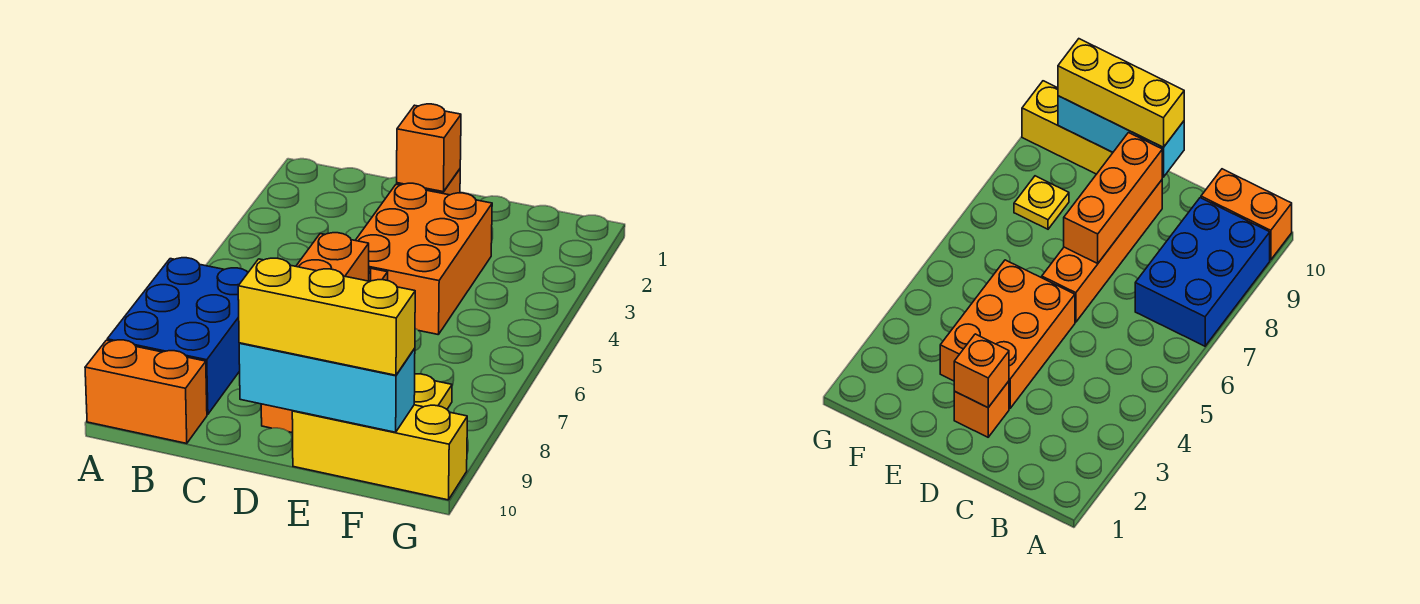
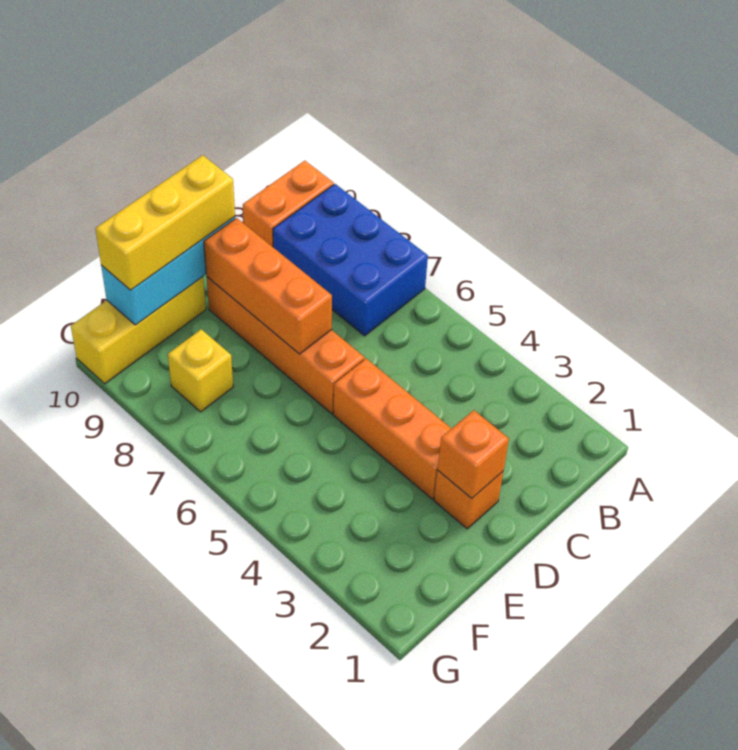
orange brick D3:E5 level 1 -> orange brick D3:D5 level 1
yellow plate F8 level 1 -> yellow brick F8 level 1

